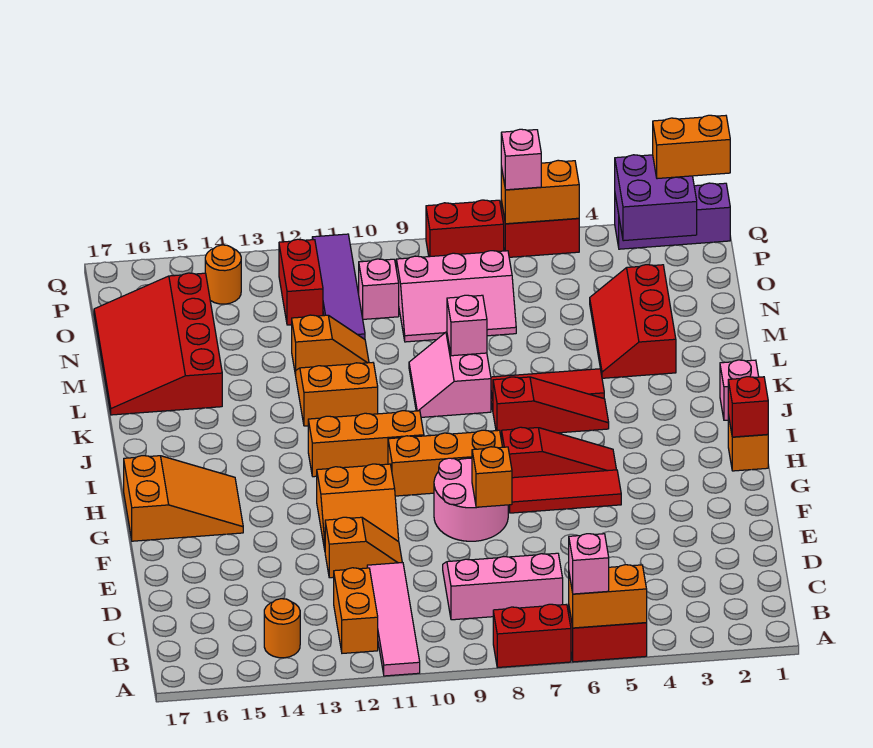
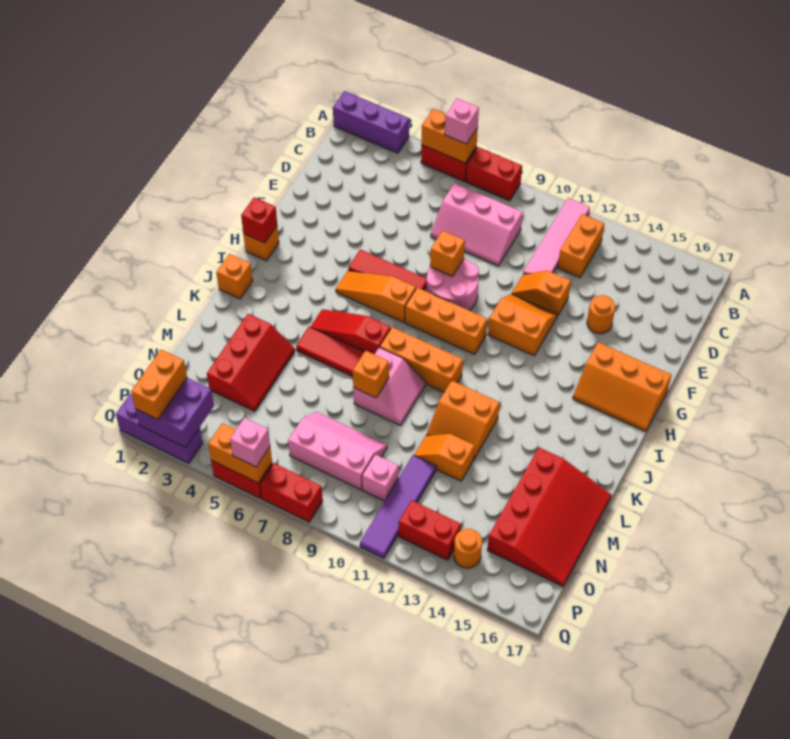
none -> purple brick A1:A3 level 1
orange round brick B14 level 1 -> orange round brick E14 level 1
orange slope G15:H17 level 1 top 17 -> orange slope G15:H17 level 1 top G
red slope H5:H7 level 1 top 7 -> orange slope H5:H7 level 1 top 7
orange brick I10:I12 level 1 -> orange brick J8:J10 level 1
pink brick J1 level 1 -> orange brick J1 level 1
pink brick L8 level 2 -> orange brick L8 level 2
red brick O12:P12 level 1 -> red brick P12:P13 level 1
orange brick Q1:Q2 level 3 -> orange brick P2:Q2 level 3

